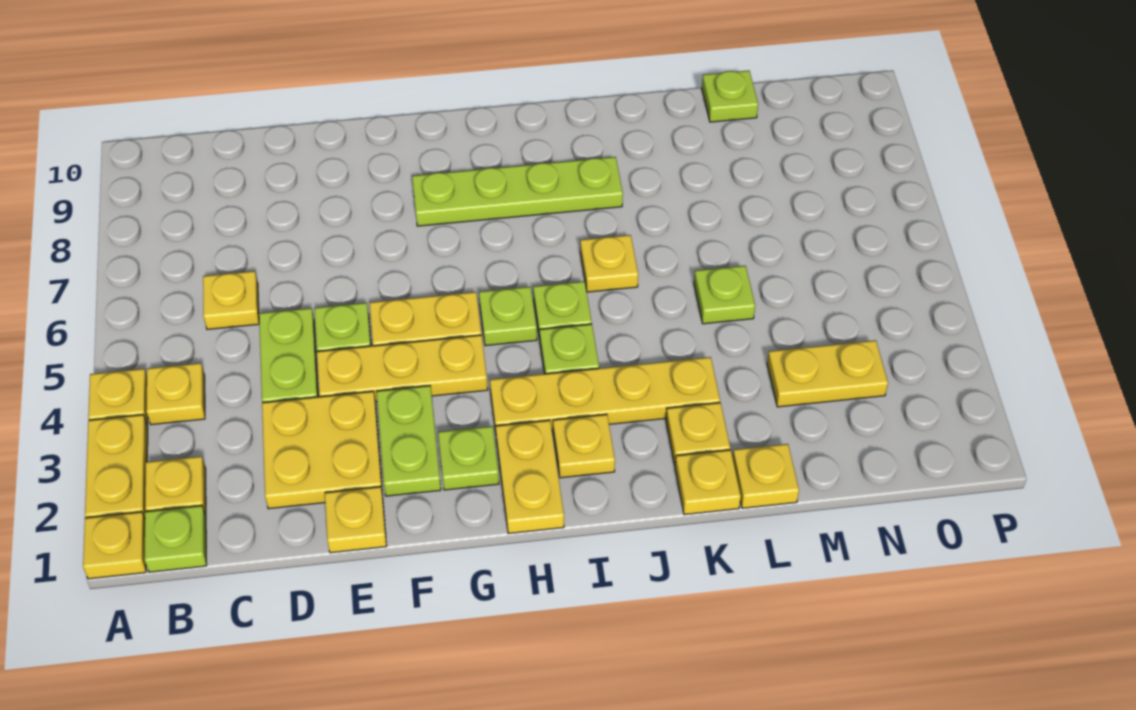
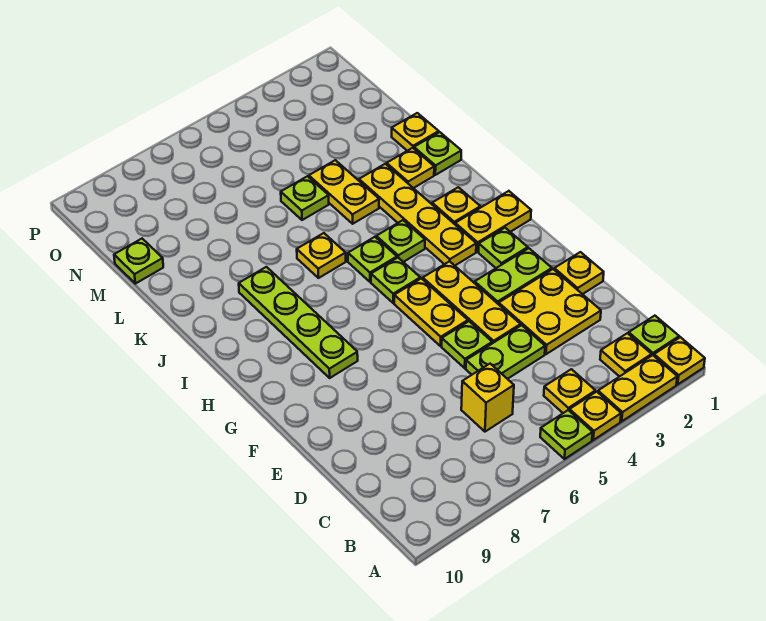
none -> lime plate A5 level 1
yellow plate C6 level 1 -> yellow brick C6 level 1
yellow plate K1 level 1 -> lime plate K1 level 1
yellow plate M3:N3 level 1 -> yellow plate K4:L4 level 1

